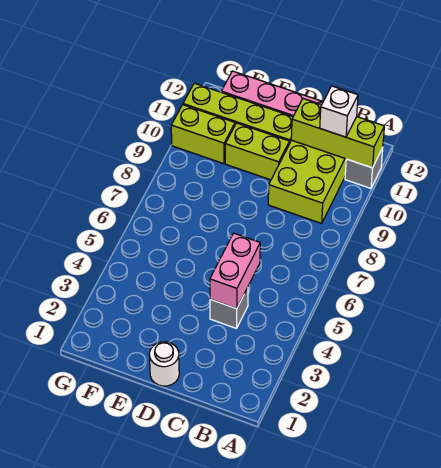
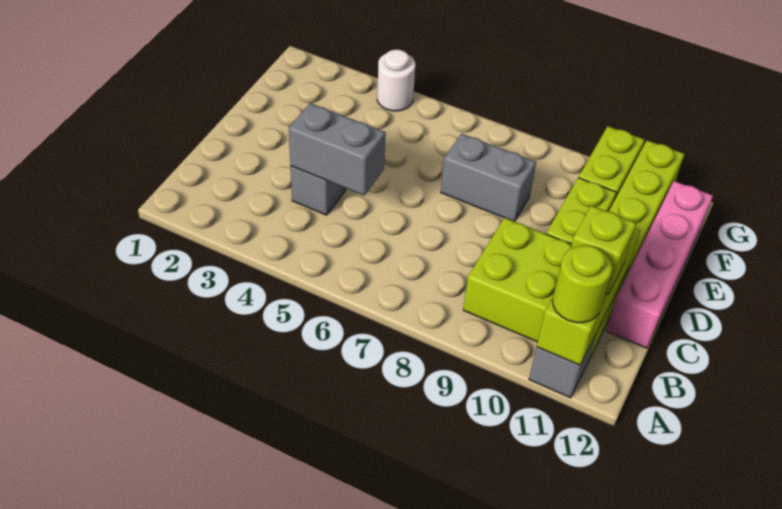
none -> lime round brick A11 level 3
white brick B11 level 3 -> lime brick B11 level 3
pink brick C4:C5 level 2 -> grey brick C4:C5 level 2
white round brick D1 level 1 -> white round brick G4 level 1
none -> grey brick E7:E8 level 1

